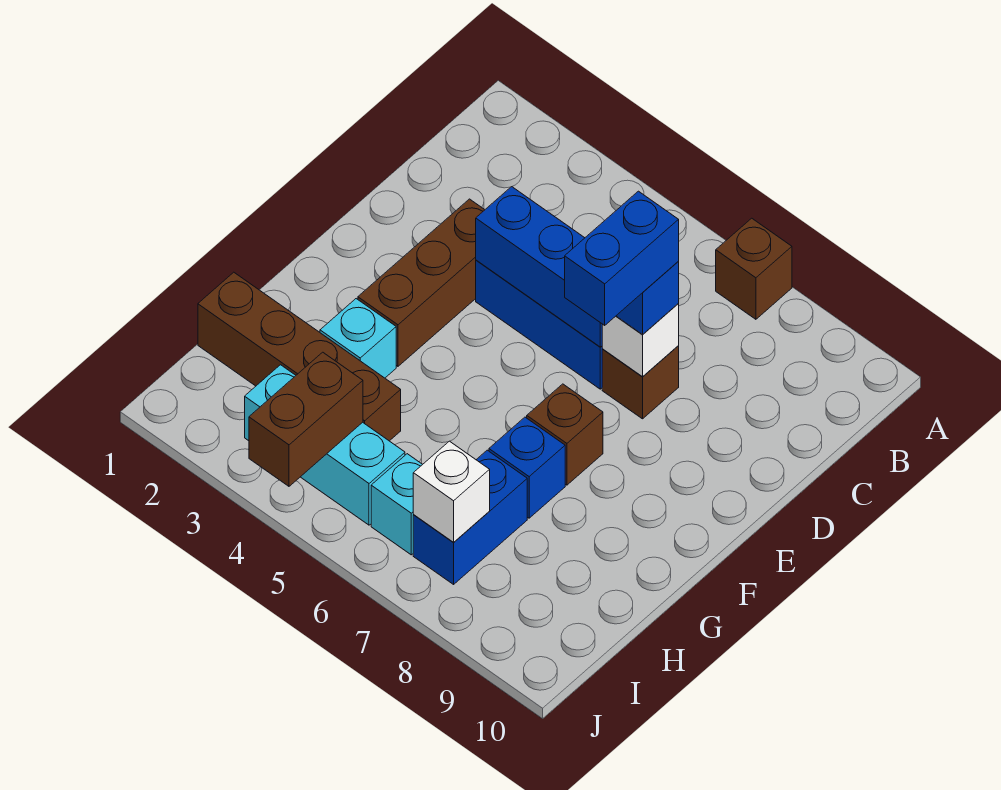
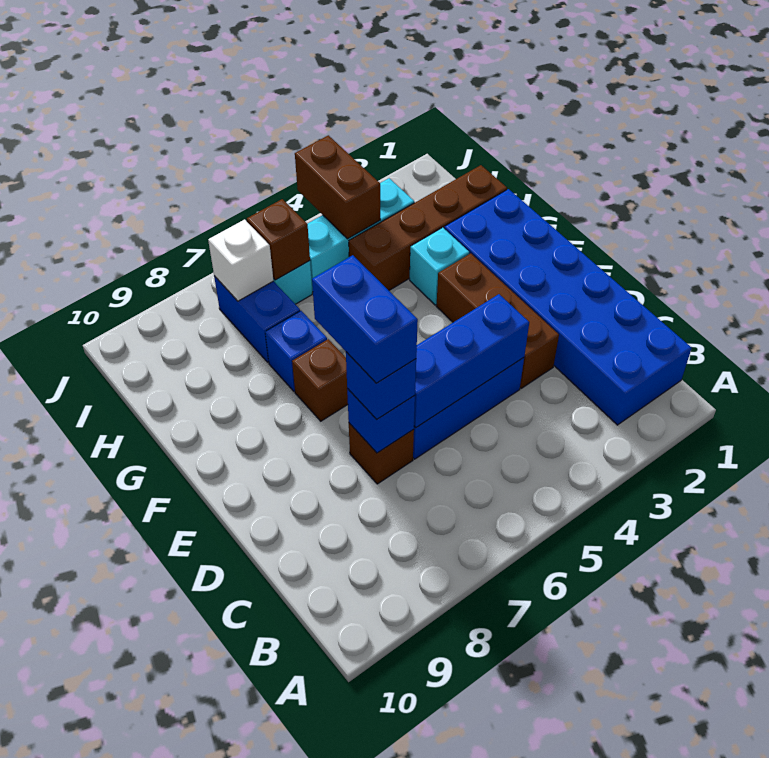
brown brick A7 level 1 -> brown brick I6 level 2
none -> blue brick B1:G2 level 1
white brick D7 level 2 -> blue brick D7 level 2

